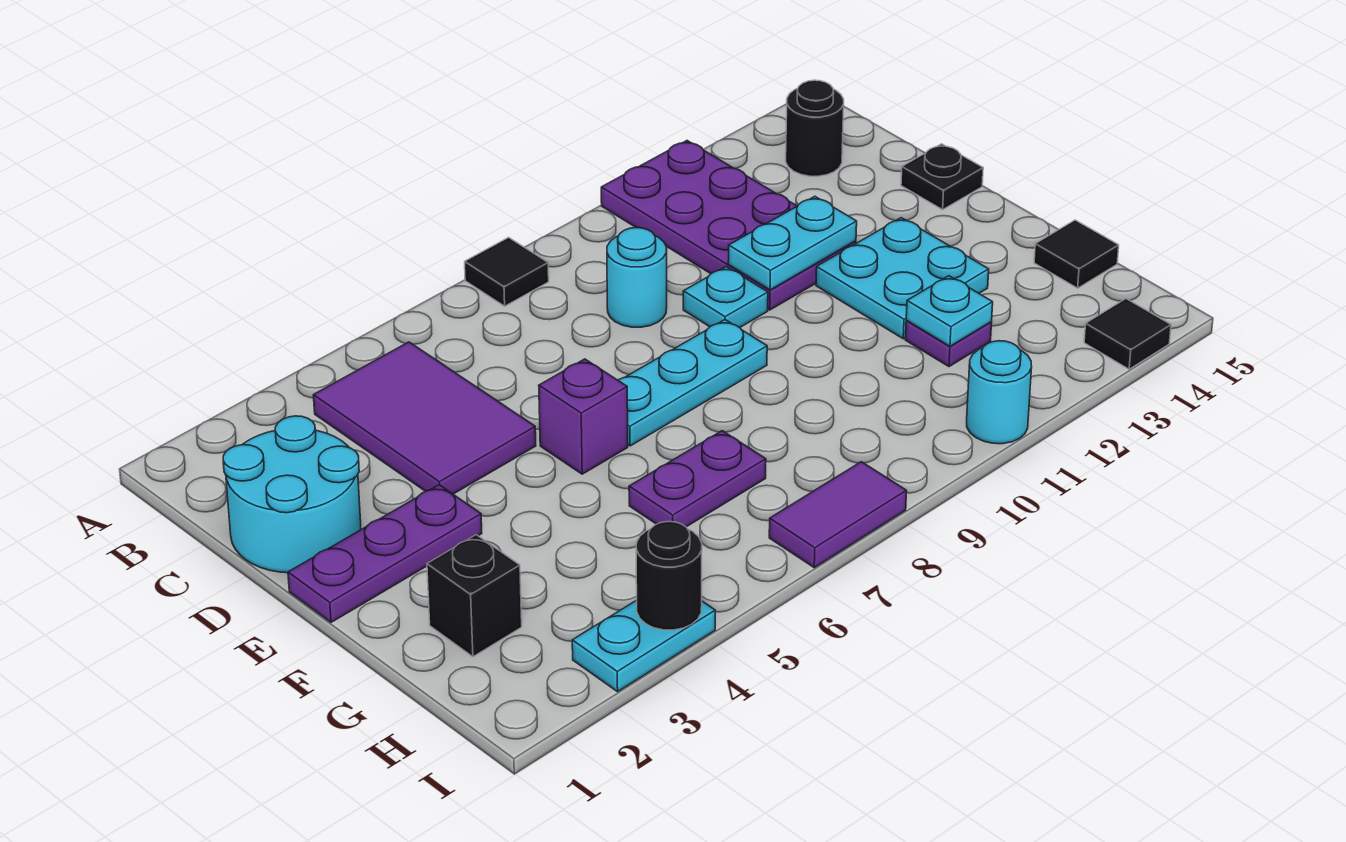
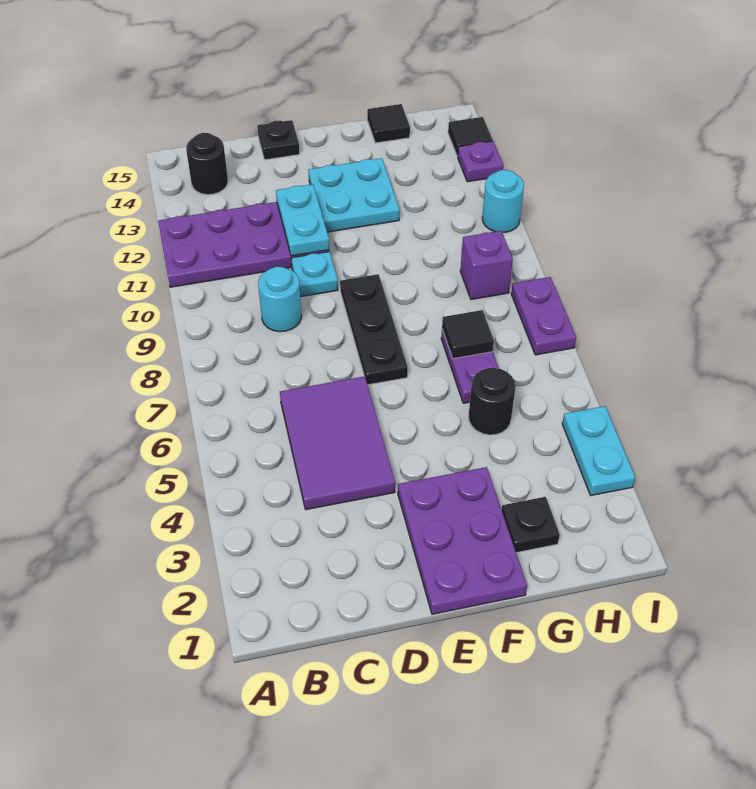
black tile A8 level 1 -> black tile G7 level 2
purple tile B4:D5 level 1 -> purple tile C4:D6 level 1
cyan round brick C1:D2 level 1 -> none
purple plate E1:E3 level 1 -> purple plate E1:F3 level 1
purple brick E6 level 1 -> purple brick H9 level 1
cyan plate E7:E9 level 1 -> black plate E7:E9 level 1
black brick G2 level 1 -> black plate G2 level 1
purple plate G12 level 1 -> purple plate I13 level 1
cyan plate G12 level 2 -> none
black round brick I4 level 2 -> black round brick G5 level 1
purple tile I7:I8 level 1 -> purple plate I7:I8 level 1

